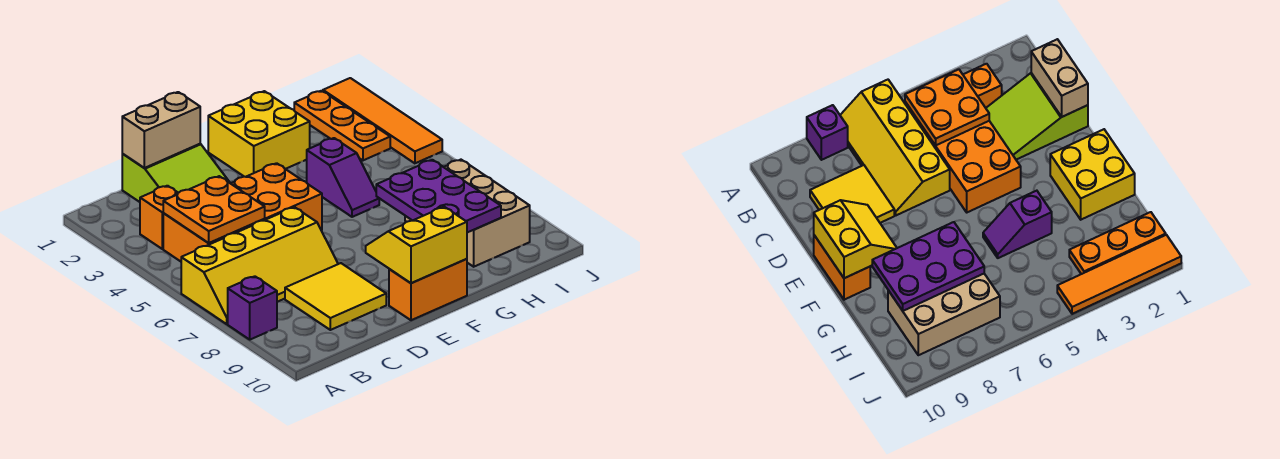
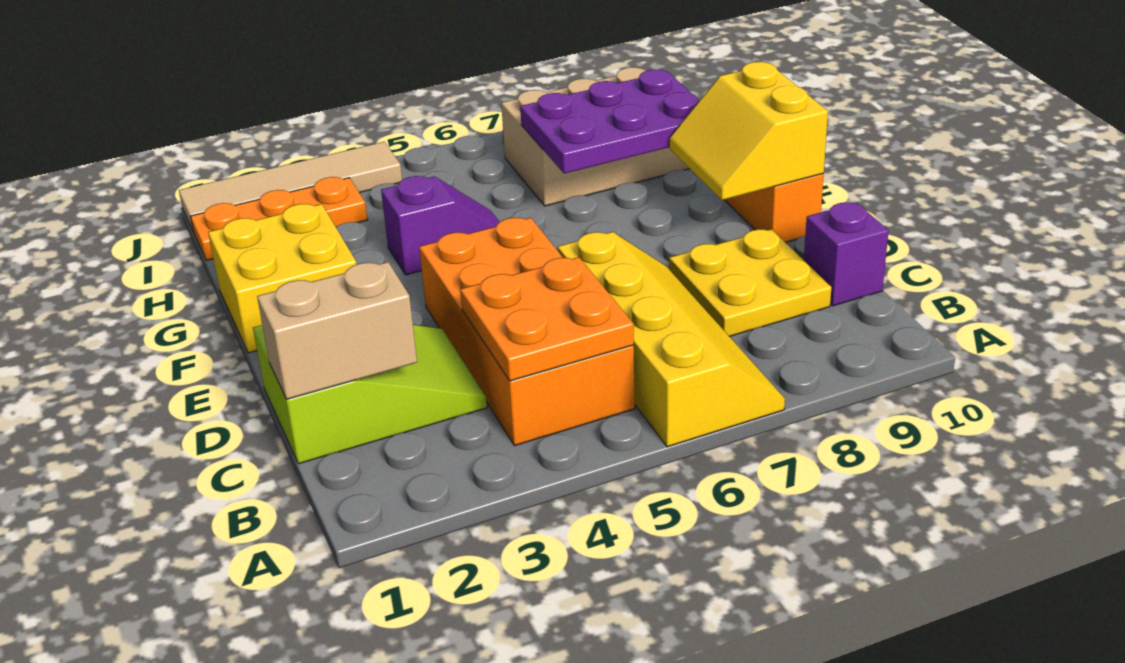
purple brick A8 level 1 -> purple brick C10 level 1
orange brick B3 level 1 -> none
tan brick C1:D1 level 2 -> tan brick C1:C2 level 2
yellow tile C8:D9 level 1 -> yellow plate C8:D9 level 1
orange tile J1:J4 level 1 -> tan tile J1:J4 level 1

